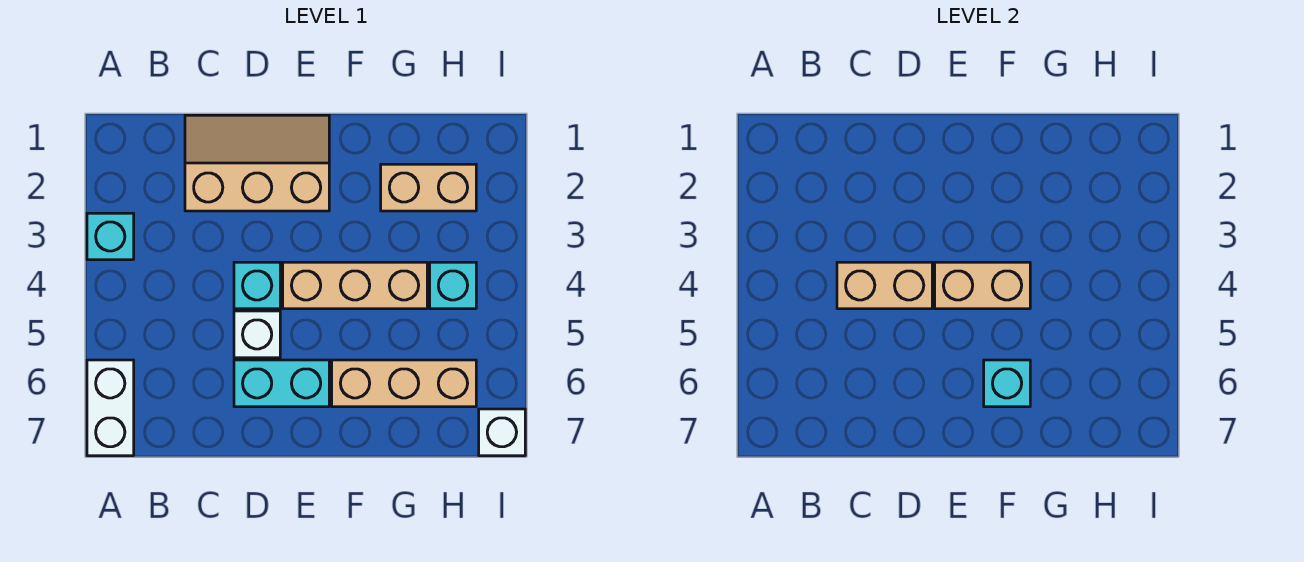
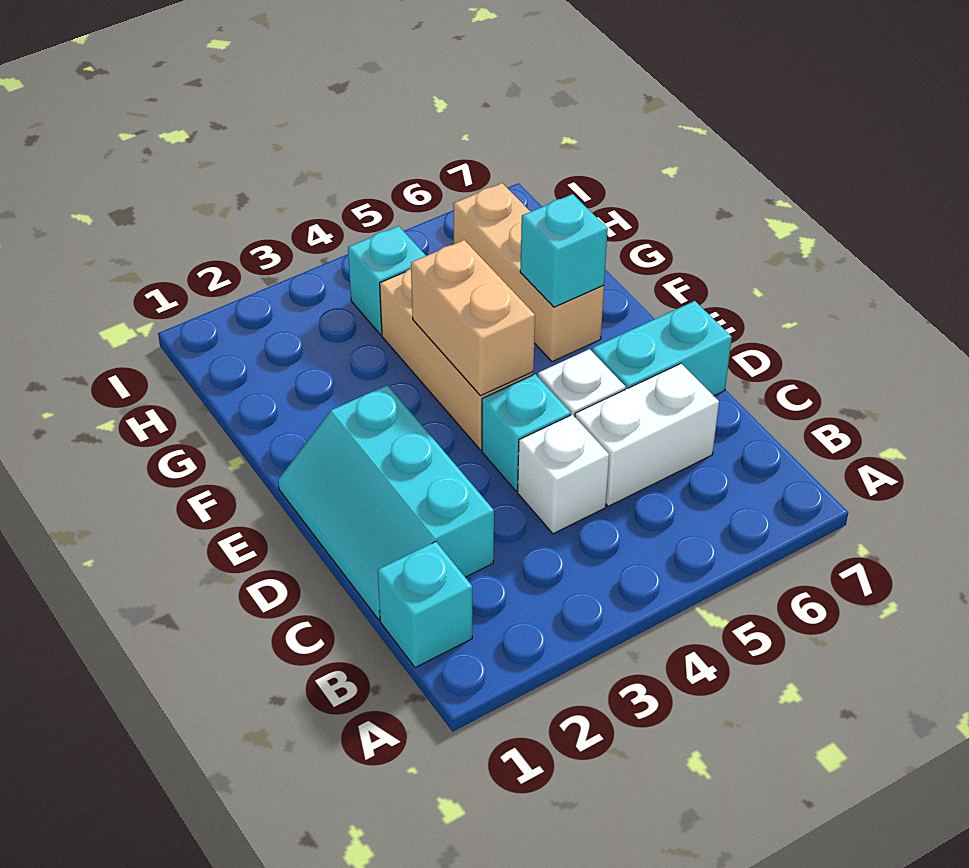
cyan brick A3 level 1 -> cyan brick B1 level 1
white brick A6:A7 level 1 -> white brick C5:C6 level 1
tan slope C1:E2 level 1 top 2 -> cyan slope C1:E2 level 1 top 2
tan brick C4:D4 level 2 -> none
cyan brick D6:E6 level 1 -> cyan brick D6:D7 level 1
tan brick G2:H2 level 1 -> none
white brick I7 level 1 -> white brick C4 level 1

